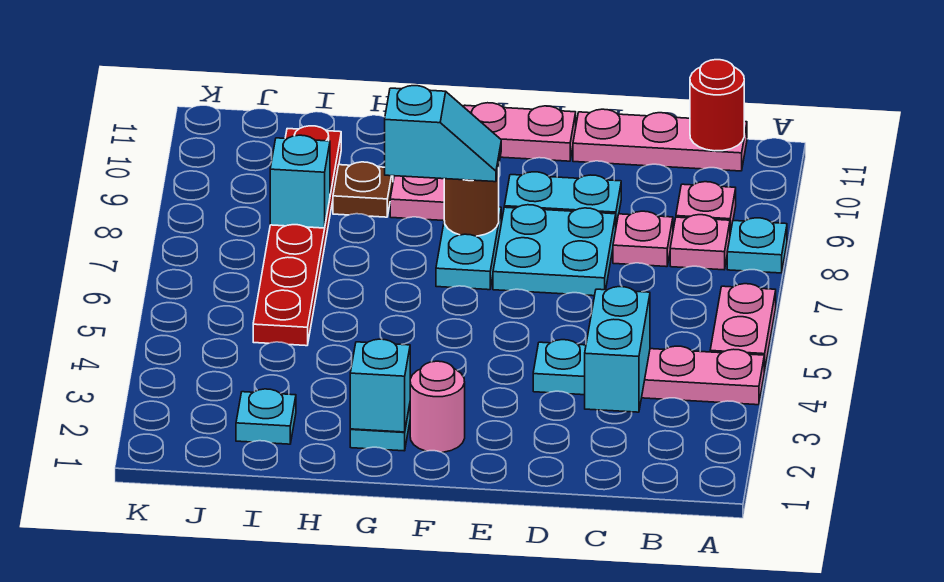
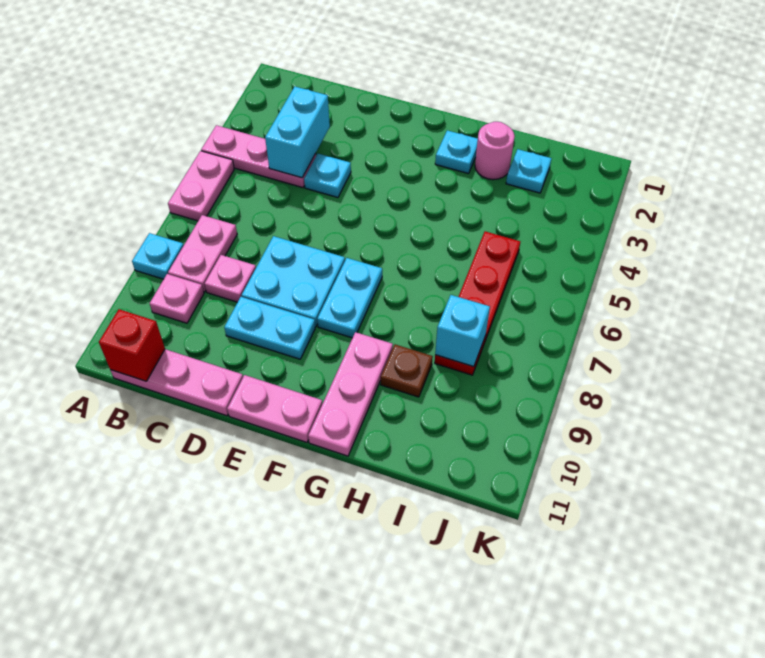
pink plate B8 level 1 -> pink plate B7:B8 level 1
red round brick B11 level 2 -> red brick B11 level 2
pink round brick F2 level 1 -> pink round brick H2 level 1
brown round brick F8 level 2 -> none
cyan slope F8:G8 level 3 top G -> none
cyan brick G2 level 2 -> none
red plate I5:I10 level 1 -> red plate I5:I8 level 1

